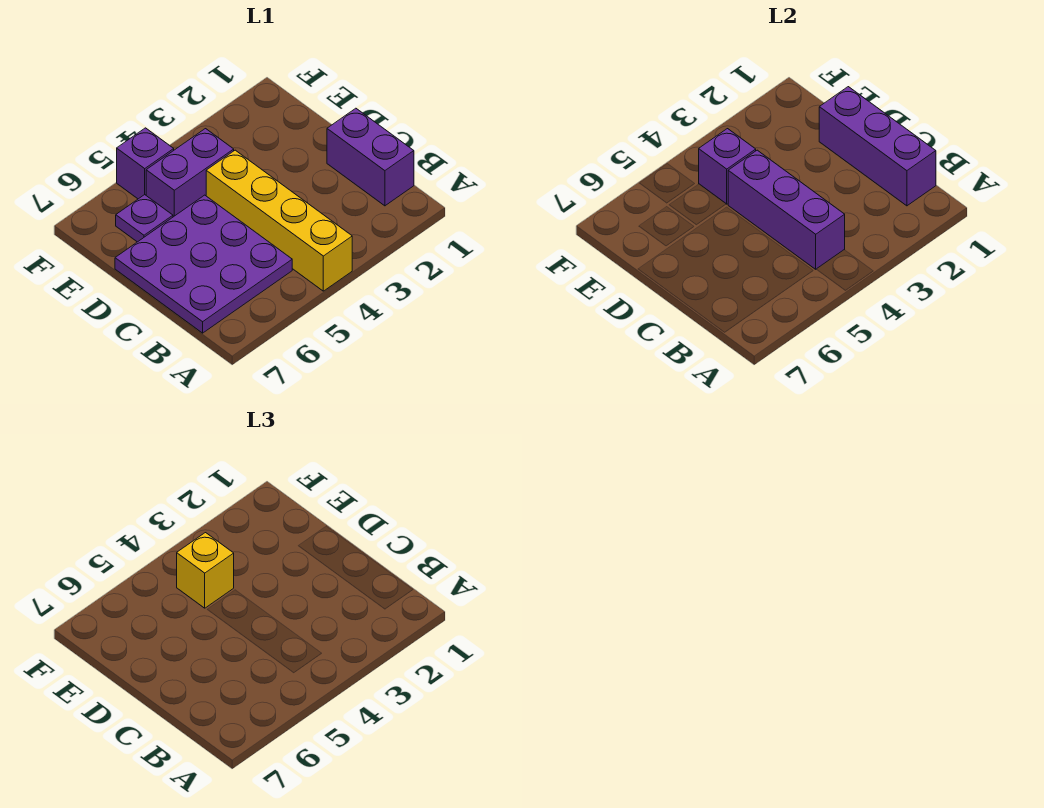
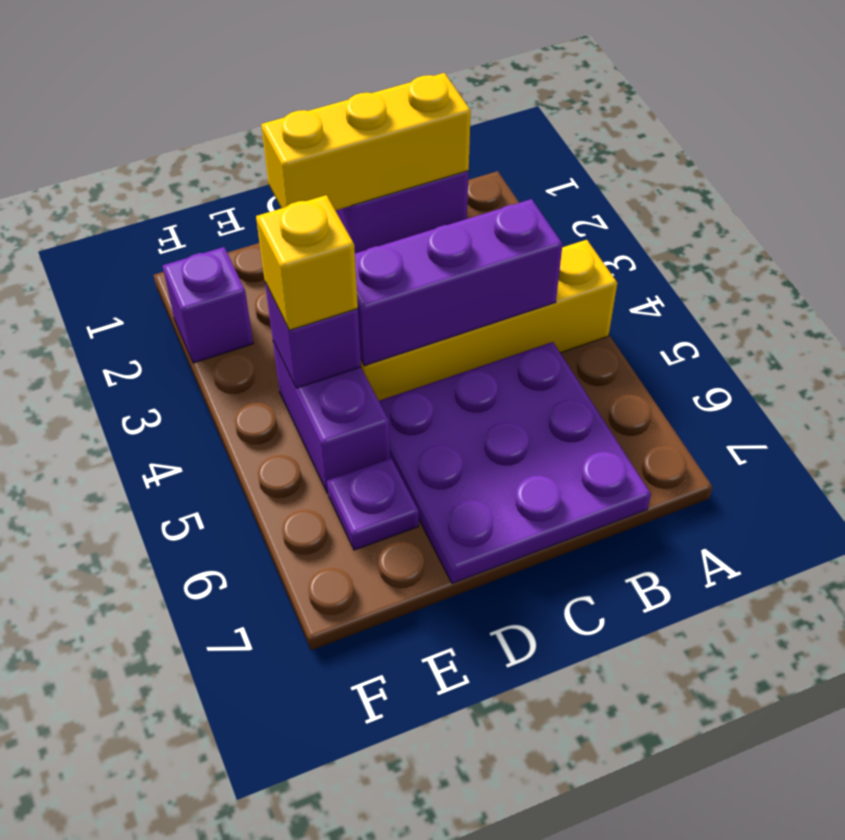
purple brick B1:D1 level 2 -> yellow brick B1:D1 level 2
purple brick F5 level 1 -> purple brick F2 level 1

